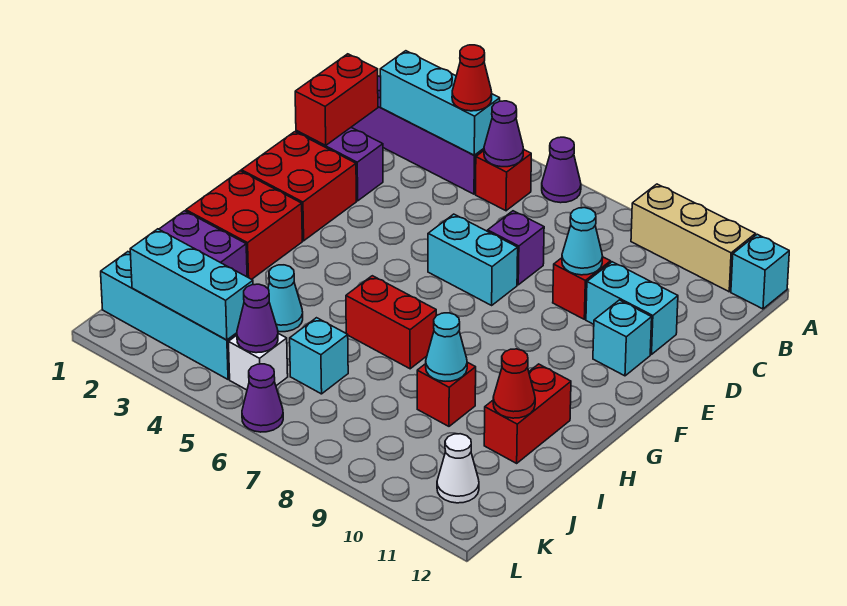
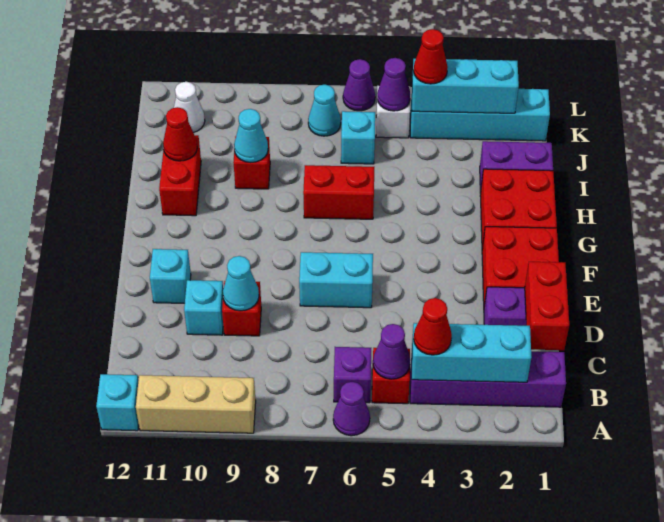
purple brick D7 level 1 -> purple brick B6 level 1
cyan brick D10:D11 level 1 -> cyan brick D10 level 1
cyan cone I4 level 1 -> cyan cone K7 level 1
none -> red cone K4 level 3

